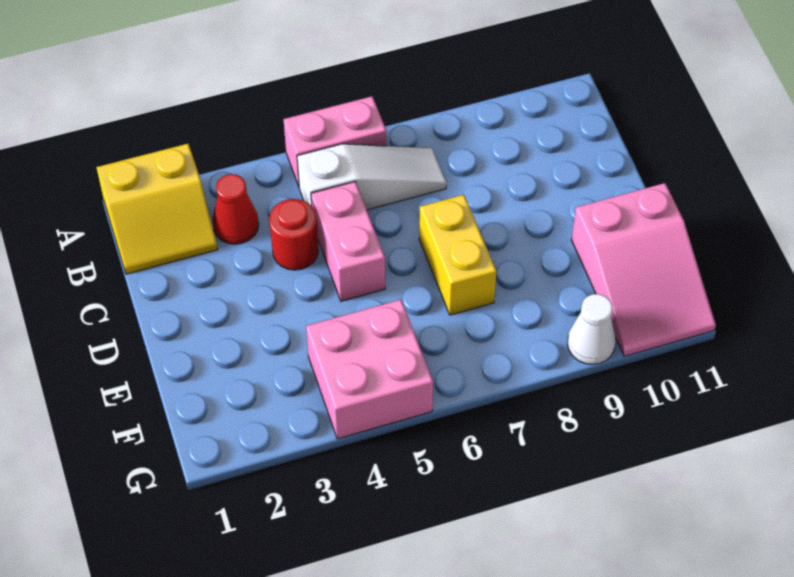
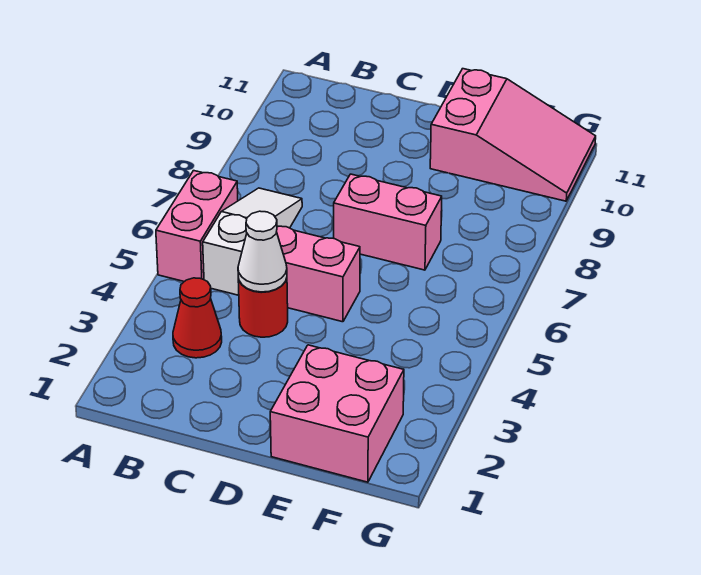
yellow slope A1:B2 level 1 top A -> none
yellow brick D7:E7 level 1 -> pink brick D7:E7 level 1
pink brick F4:G5 level 1 -> pink brick E1:F2 level 1
white cone G9 level 1 -> white cone C4 level 2

